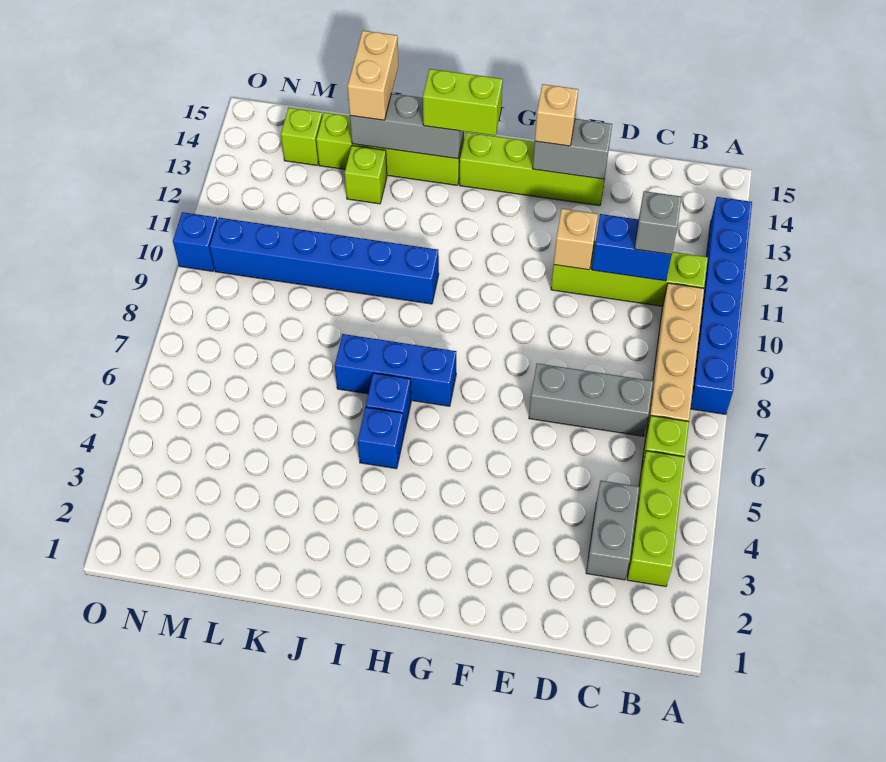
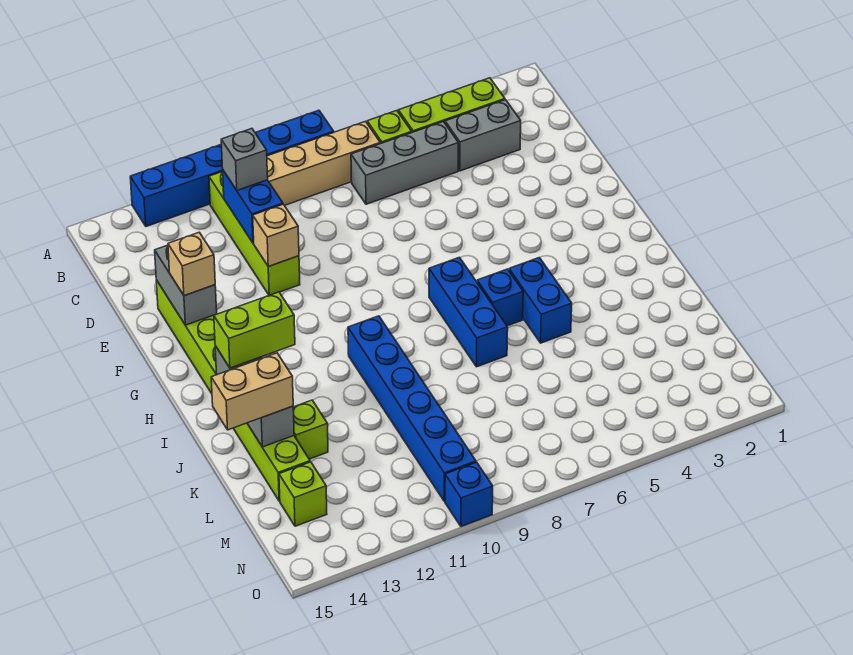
grey brick C7:E7 level 1 -> grey brick C5:C7 level 1
lime brick H14:I14 level 3 -> lime brick I13:I14 level 3
blue brick I5 level 1 -> blue brick I5:J5 level 1

